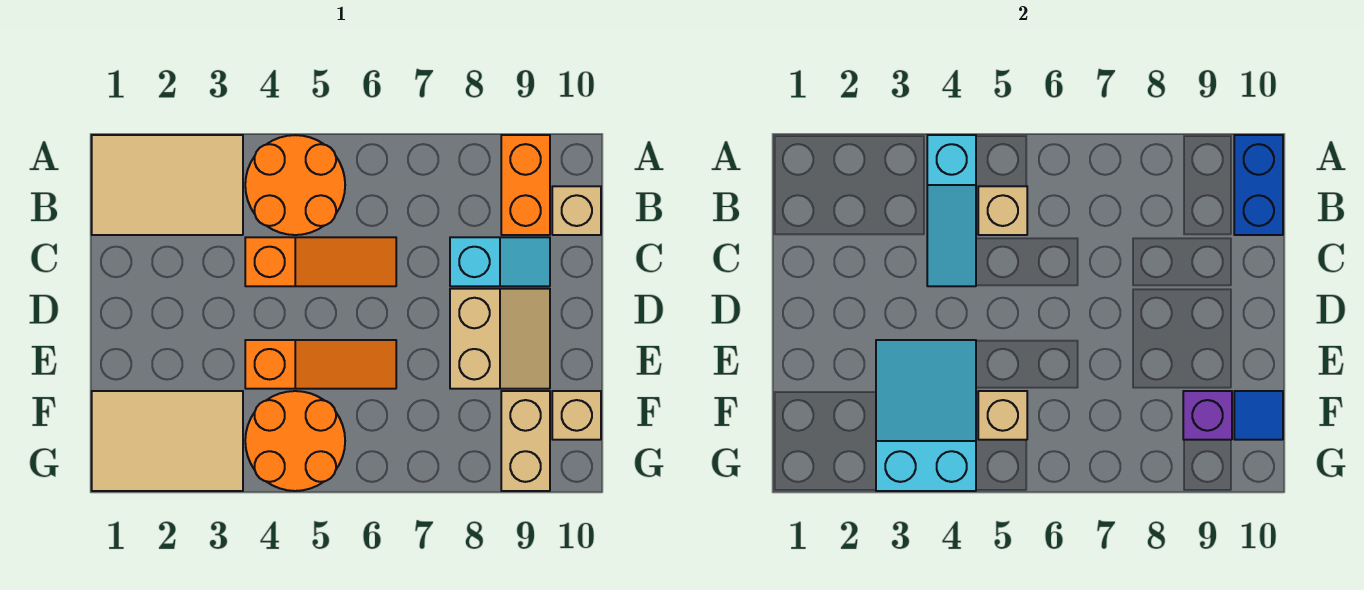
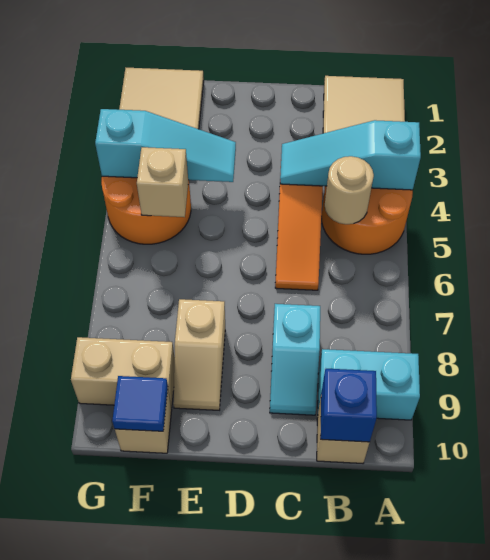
orange brick A9:B9 level 1 -> cyan brick A9:B9 level 1
blue brick A10:B10 level 2 -> blue brick B10 level 2
tan brick B5 level 2 -> tan round brick B5 level 2
tan slope D8:E9 level 1 top 8 -> tan slope E8:E9 level 1 top 8
cyan slope E3:G4 level 2 top G -> cyan slope E4:G4 level 2 top G
orange slope E4:E6 level 1 top 4 -> none
purple brick F9 level 2 -> none

